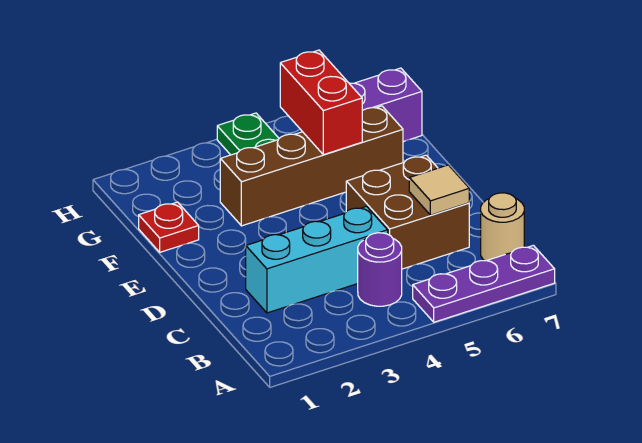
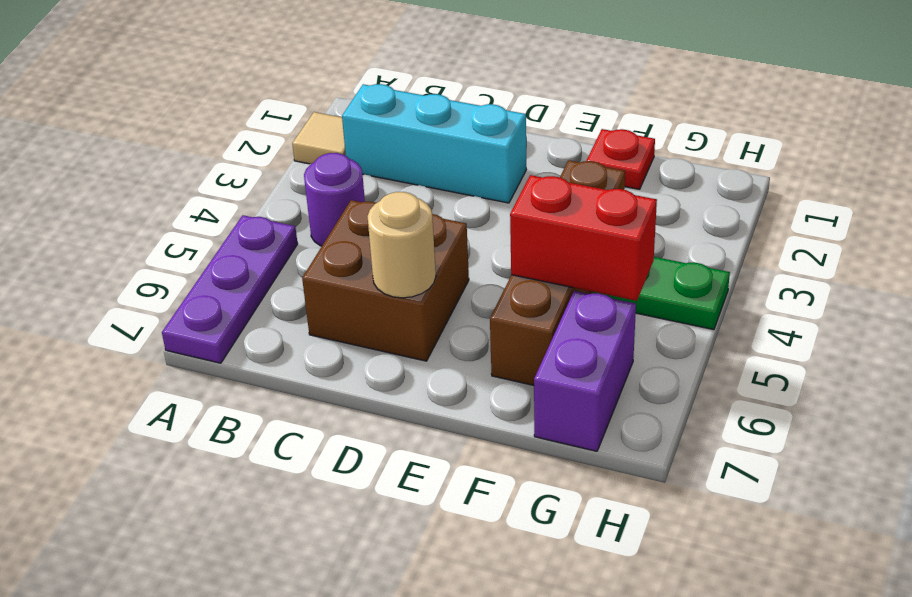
tan round brick B7 level 1 -> tan round brick D6 level 2
cyan brick C2:C4 level 1 -> cyan brick B2:D2 level 1
tan tile C6 level 2 -> tan tile A2 level 1

